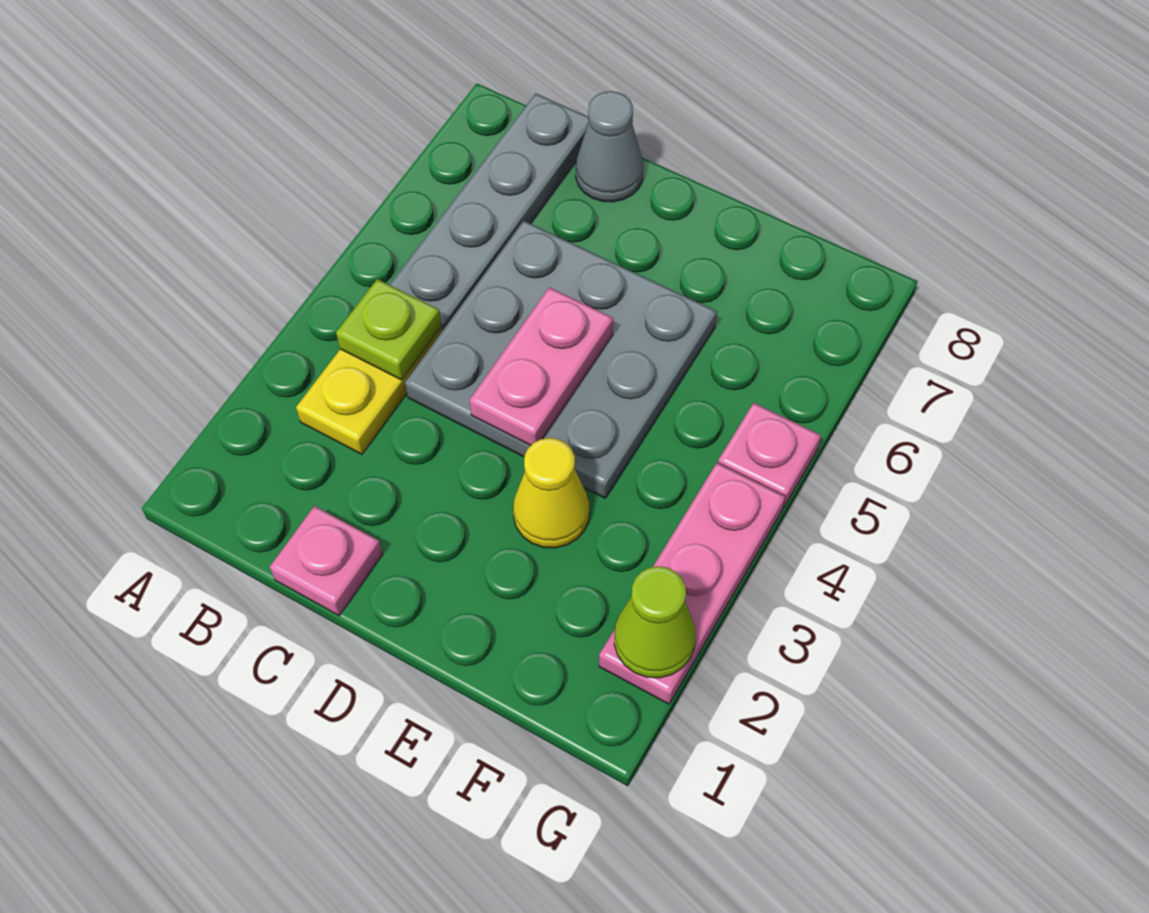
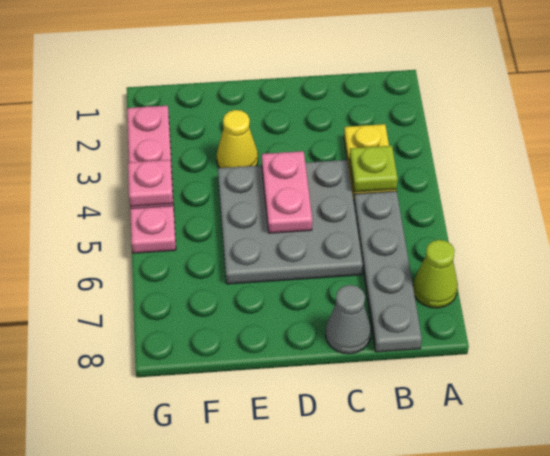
pink plate C1 level 1 -> pink plate G4 level 2
lime cone G2 level 2 -> lime cone A7 level 1

